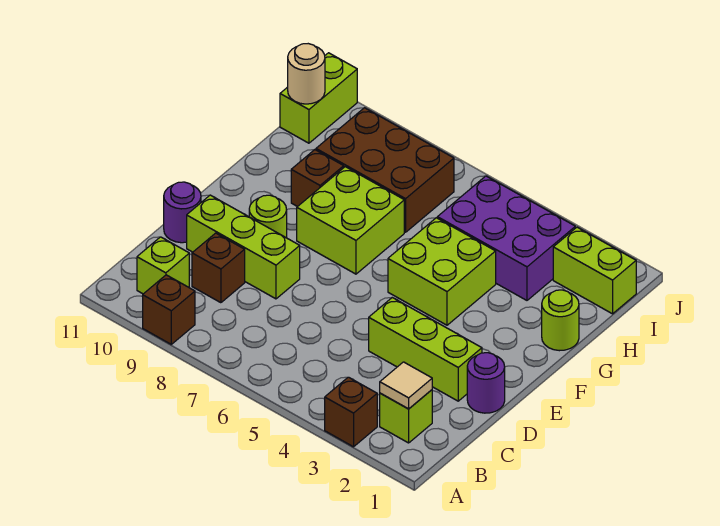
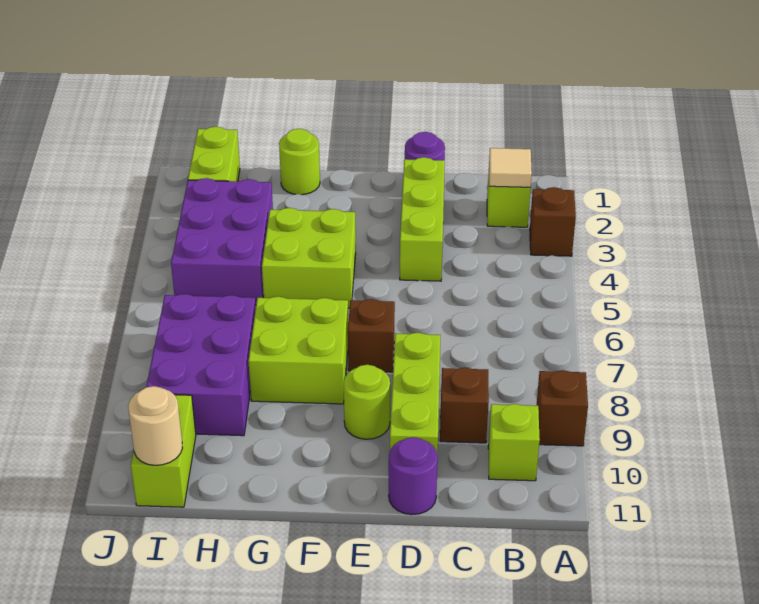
brown brick G9 level 1 -> brown brick E7 level 1
brown brick H7:I9 level 1 -> purple brick H7:I9 level 1
lime brick I11:J11 level 1 -> lime brick I10:I11 level 1

